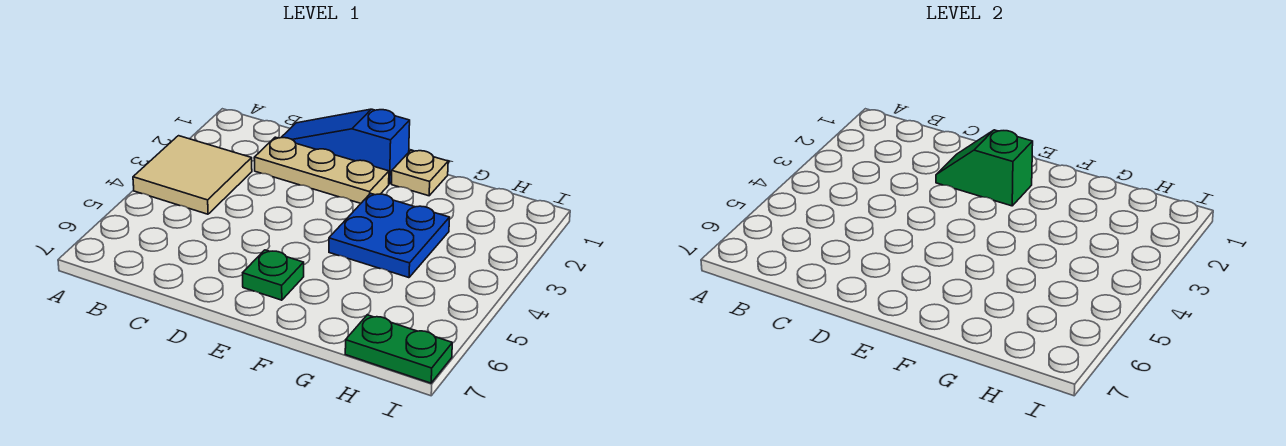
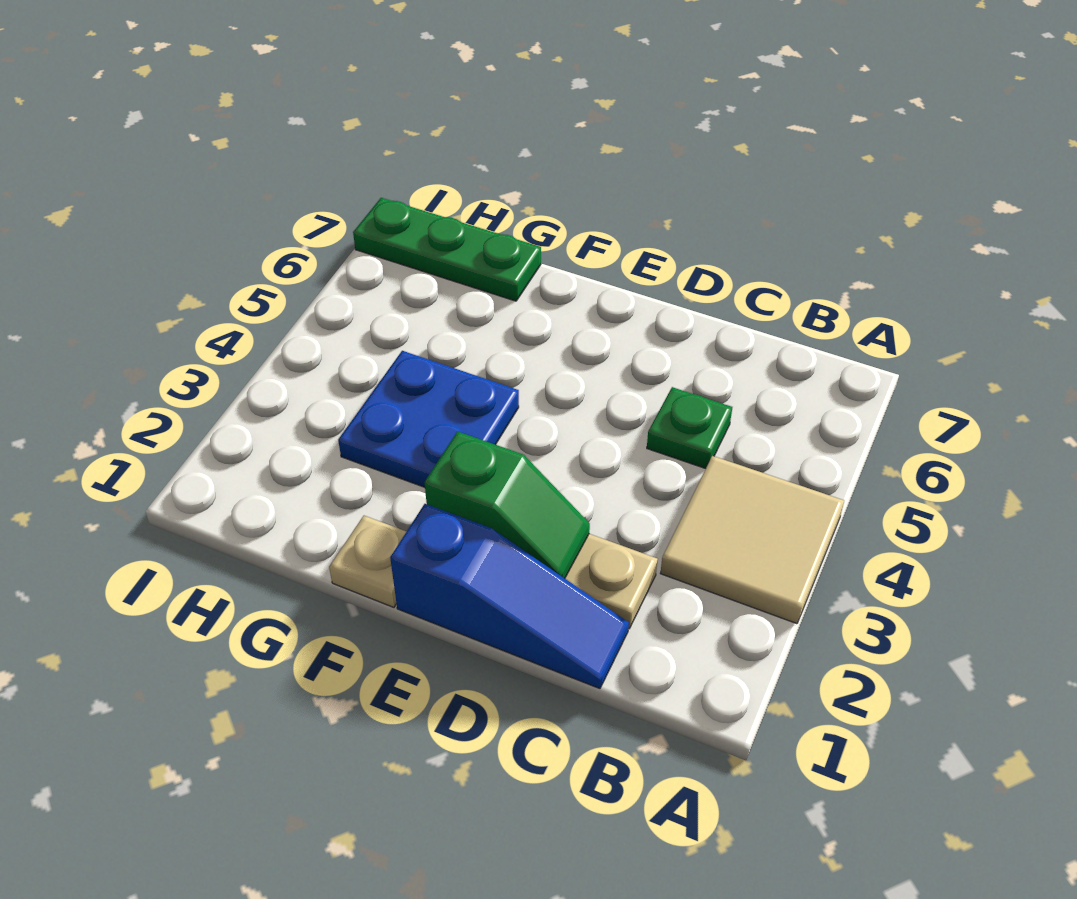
green plate E6 level 1 -> green plate C5 level 1
green plate H7:I7 level 1 -> green plate G7:I7 level 1

